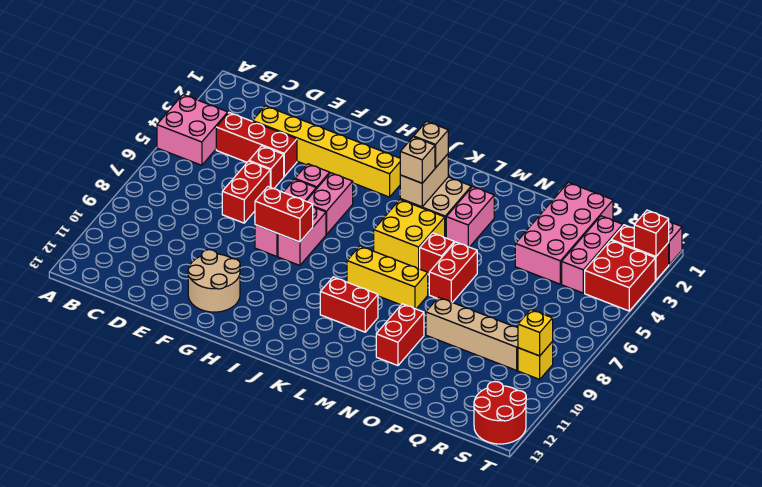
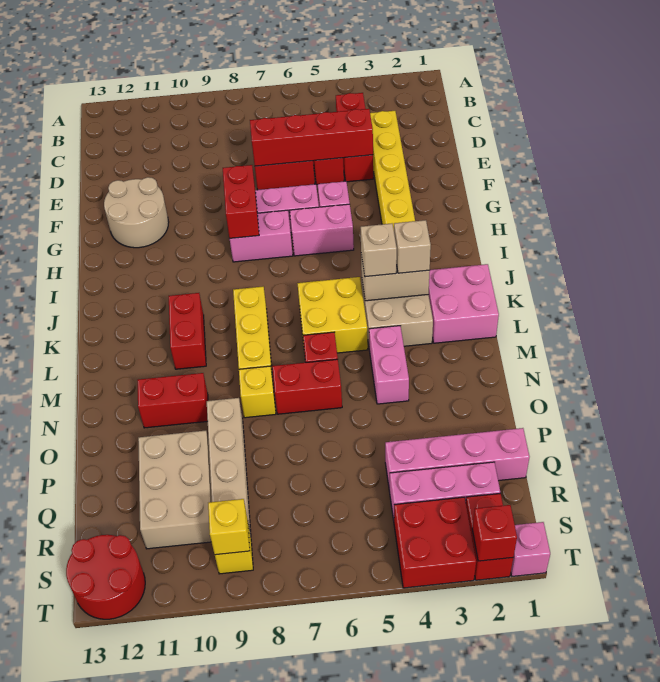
pink brick A4:B5 level 1 -> pink brick K1:L2 level 1
none -> red brick E4:E7 level 2
pink brick M3:M4 level 1 -> pink brick M4:N4 level 1
none -> yellow brick N8 level 1
pink brick P1:Q4 level 1 -> pink brick Q1:Q4 level 1
none -> tan brick P10:R11 level 1

